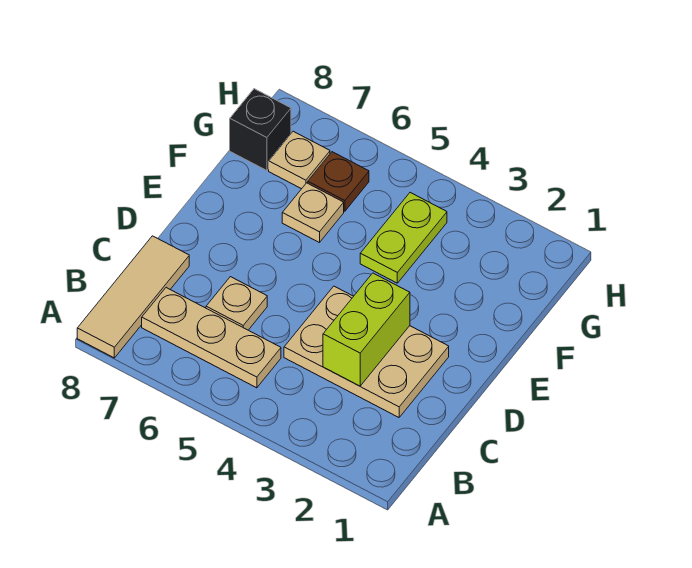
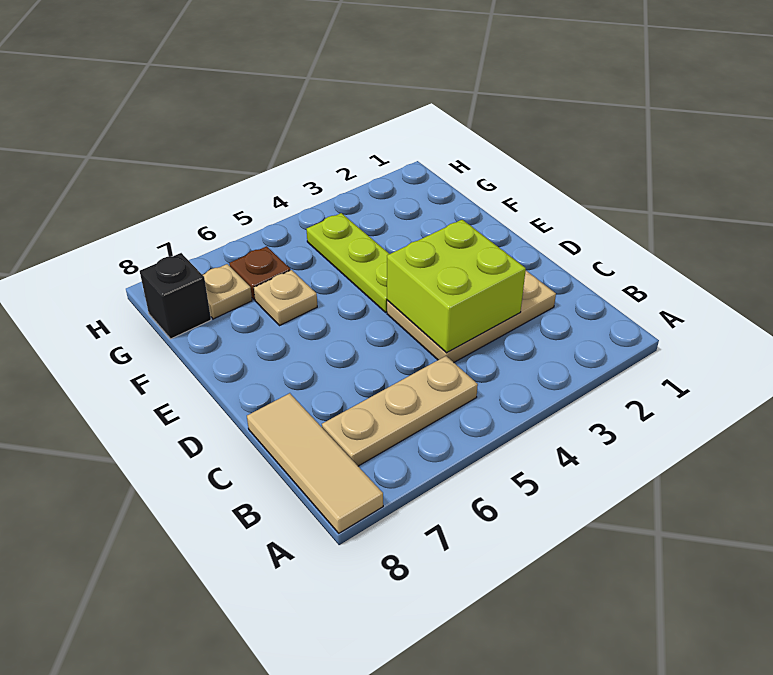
lime brick C3:D3 level 2 -> lime brick C3:D4 level 2
tan plate C6 level 1 -> none
lime plate F4:G4 level 1 -> lime plate E4:G4 level 1

